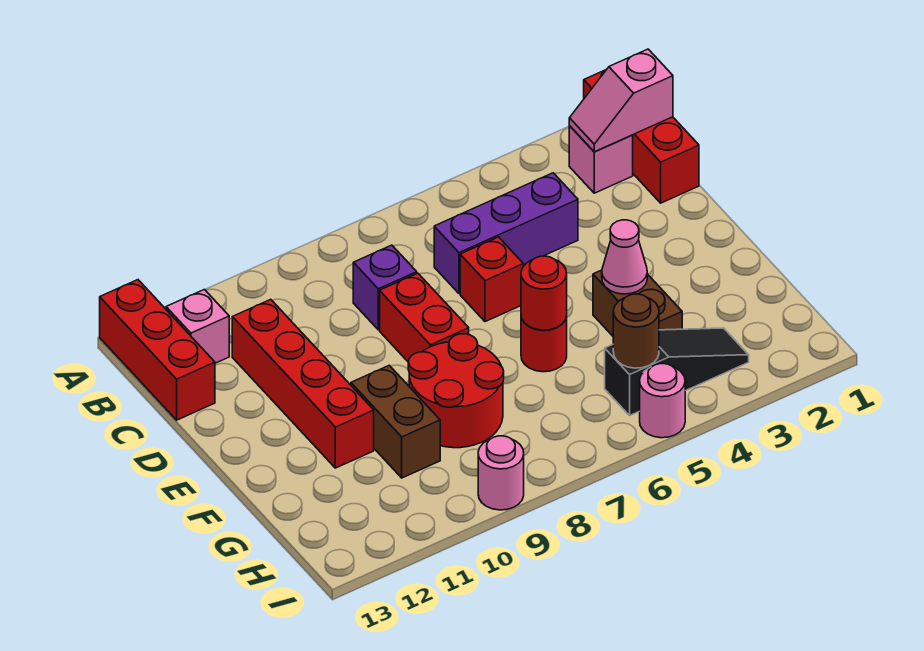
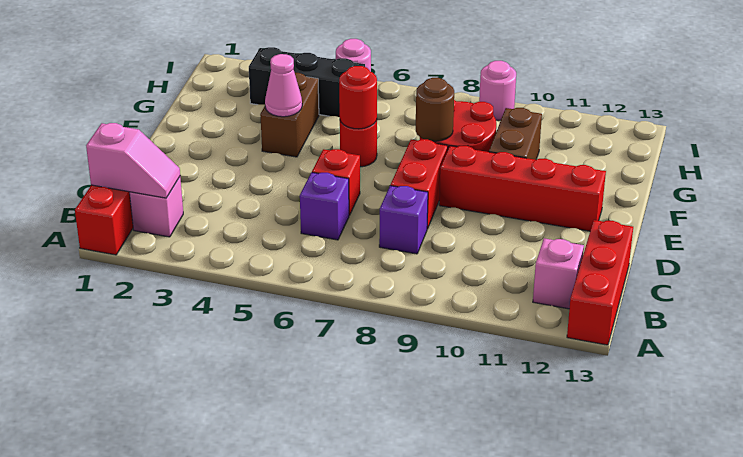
purple brick C4:C6 level 1 -> purple brick C6 level 1
red brick C11:F11 level 1 -> red brick E9:E12 level 1
black slope H3:H5 level 1 top 5 -> black brick H3:H5 level 1
brown round brick H5 level 2 -> brown round brick F8 level 2

